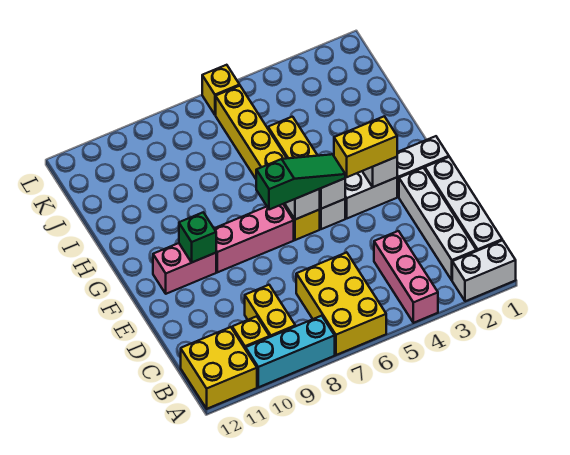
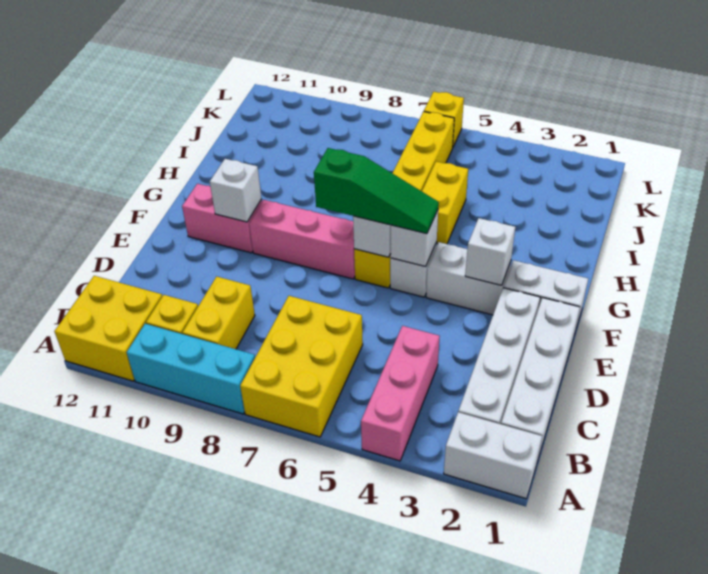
yellow brick F3:F4 level 3 -> none
green brick F10 level 2 -> white brick F10 level 2

